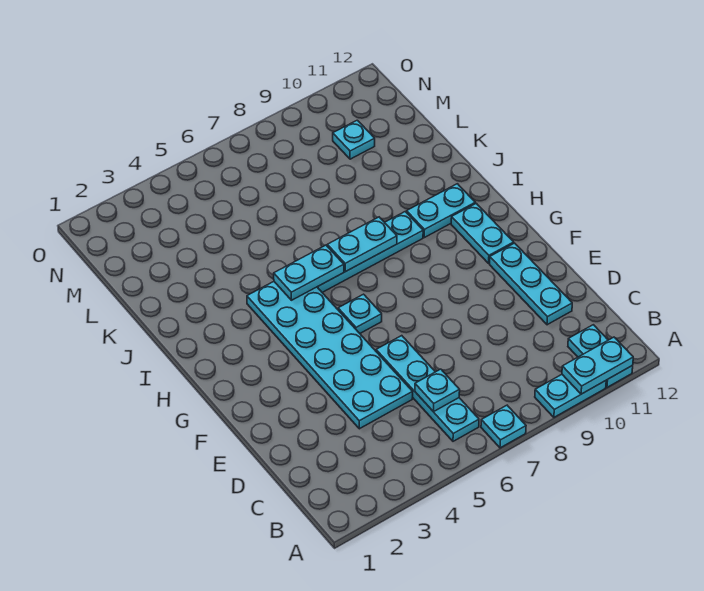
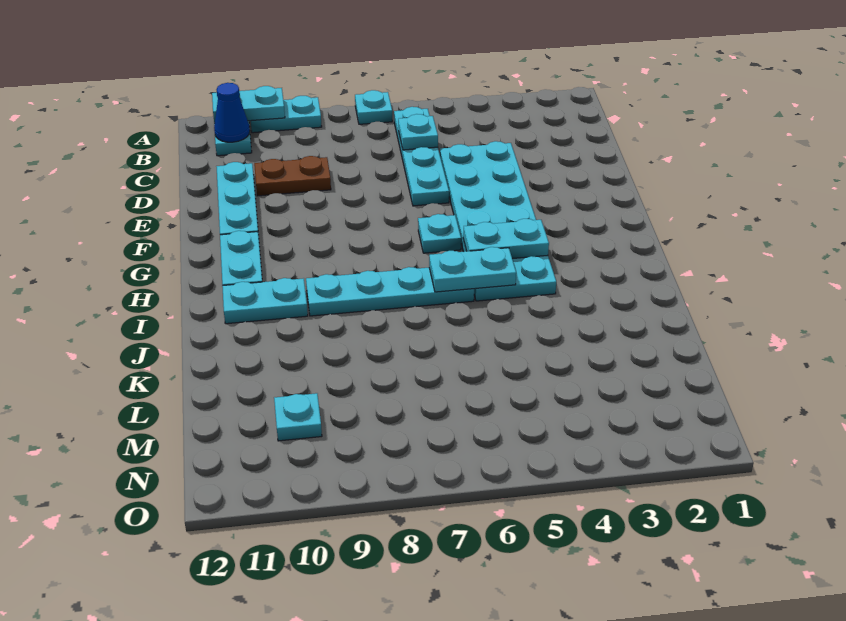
none -> blue cone B11 level 2
none -> brown plate D9:D10 level 1
cyan plate I7:I8 level 2 -> cyan plate H4:H5 level 2

